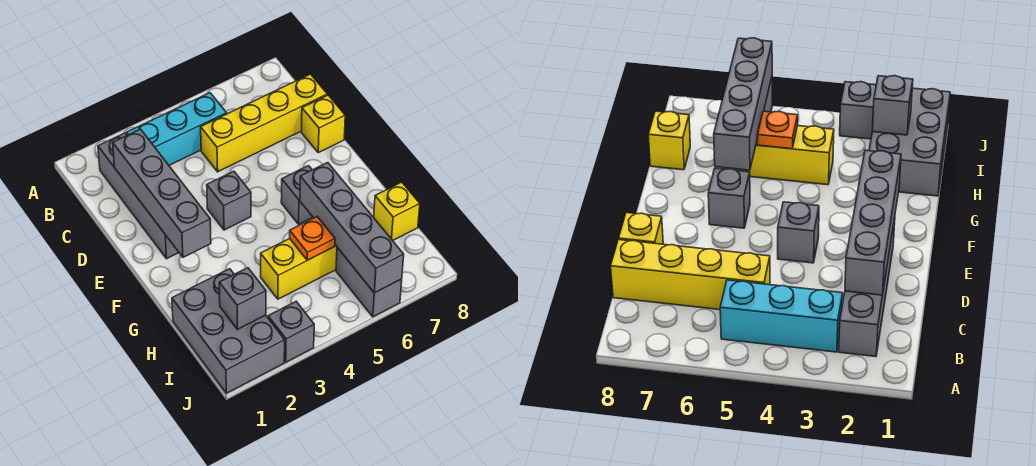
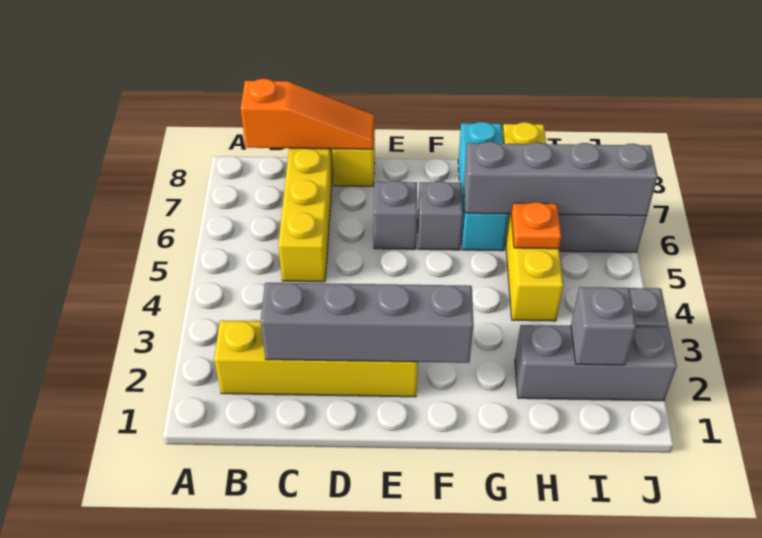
grey brick B2:E2 level 1 -> yellow brick B2:E2 level 1
cyan brick B3:B5 level 1 -> cyan brick G6:G8 level 1
none -> orange slope B8:D8 level 2 top B
grey brick E4 level 1 -> grey brick E6 level 1
grey brick H1:J2 level 1 -> grey brick H2:J2 level 1

